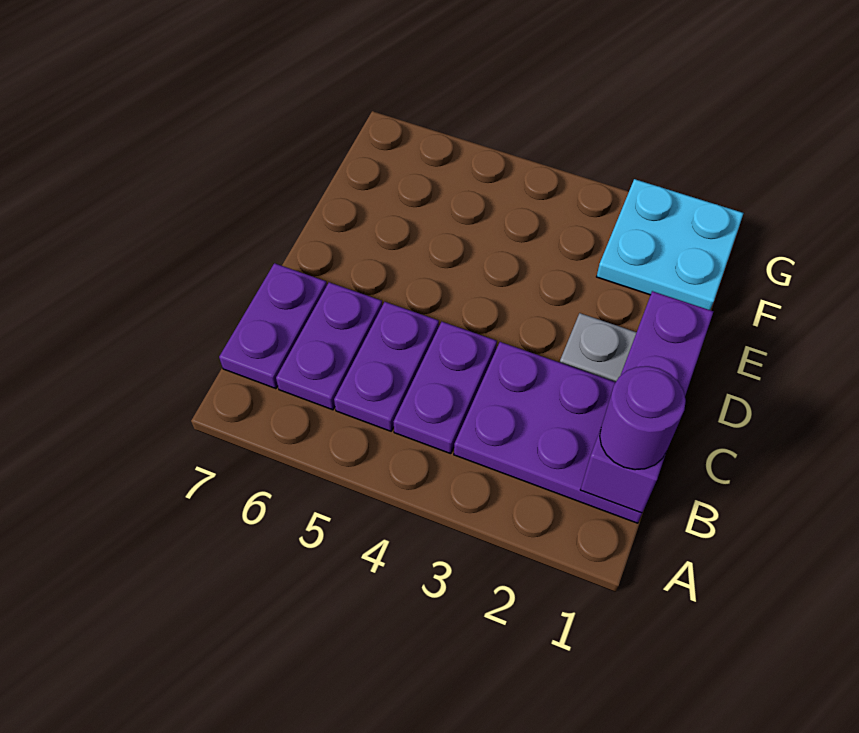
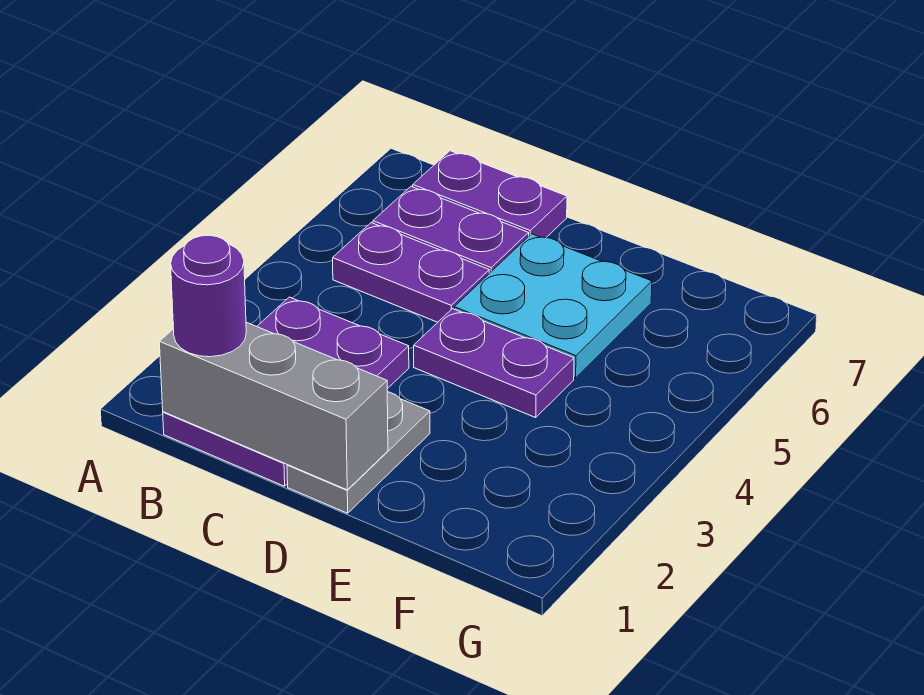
purple brick B1:D1 level 2 -> grey brick B1:D1 level 2
purple plate B4:C4 level 1 -> purple plate D4:E4 level 1
cyan plate F1:G2 level 1 -> cyan plate D5:E6 level 1

